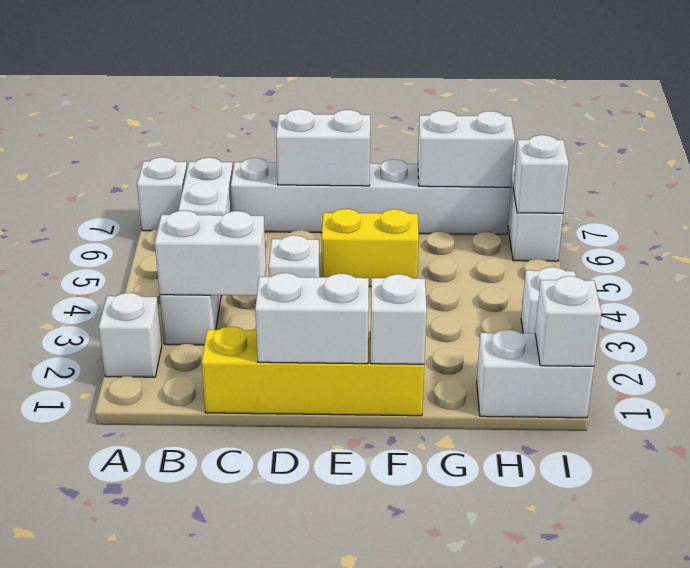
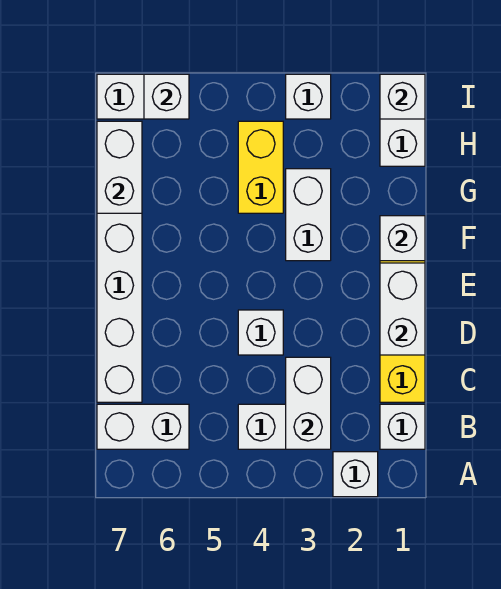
white brick A7 level 1 -> white brick B1 level 1
white brick D7:E7 level 2 -> white brick F3:G3 level 1
yellow brick E5:F5 level 1 -> yellow brick G4:H4 level 1

